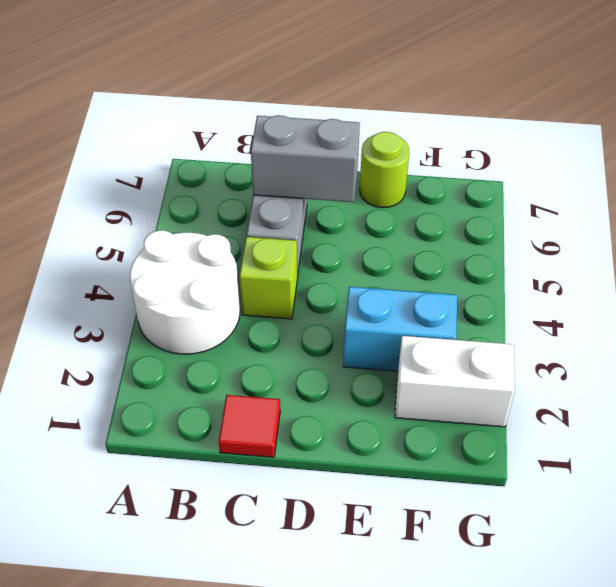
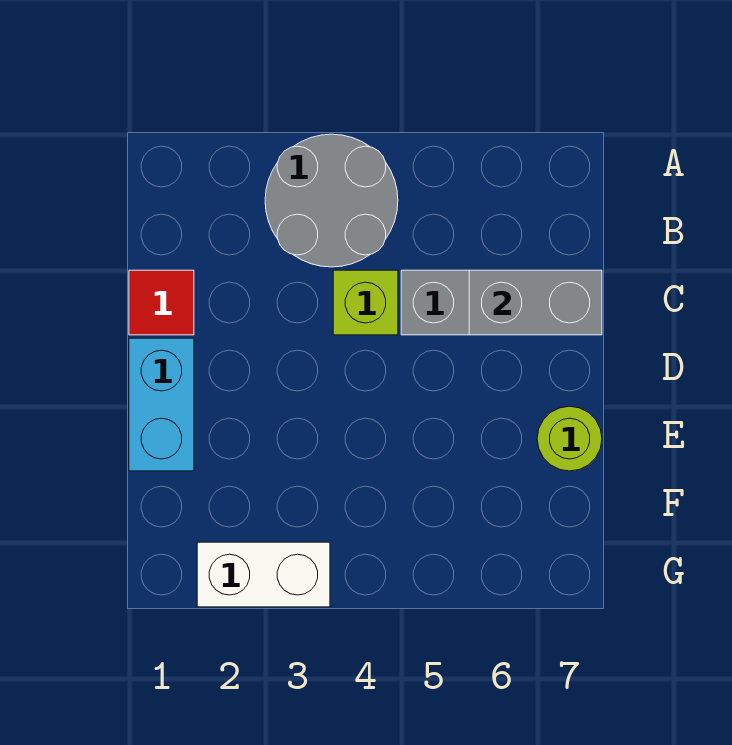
white round brick A3:B4 level 1 -> grey round brick A3:B4 level 1
grey brick C6:D6 level 2 -> grey brick C6:C7 level 2
cyan brick E3:F3 level 1 -> cyan brick D1:E1 level 1
white brick F2:G2 level 1 -> white brick G2:G3 level 1

